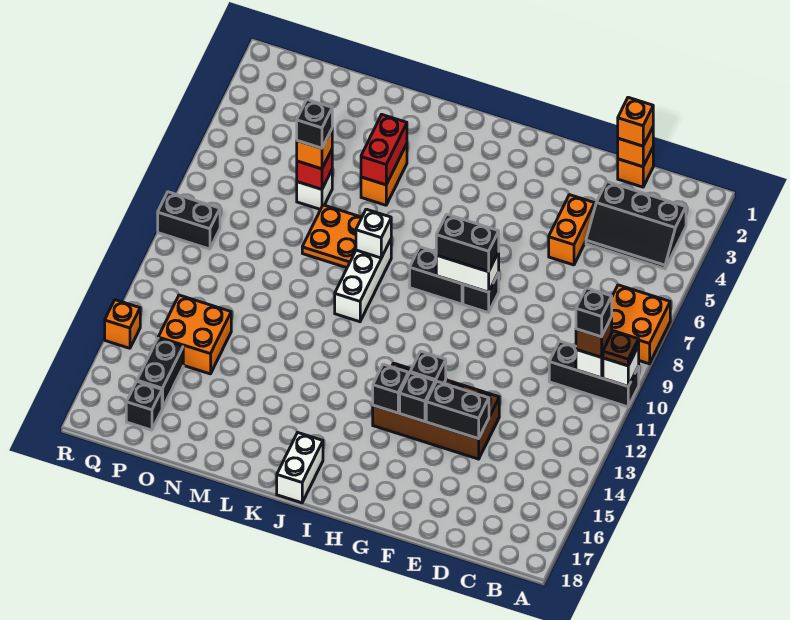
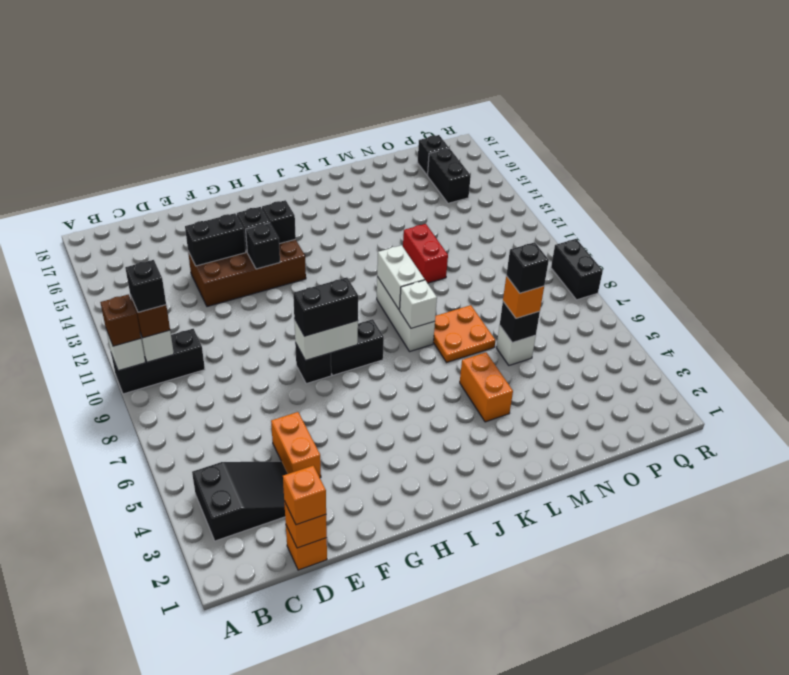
orange brick A7:B8 level 1 -> none
brown plate A10 level 3 -> brown brick A10 level 3
black slope B3:D4 level 1 top 3 -> black slope B3:D4 level 1 top B
white brick J17:J18 level 1 -> white brick K9:K10 level 2
red brick L4:L5 level 2 -> red brick M11:M12 level 1
red brick N6 level 2 -> black brick N6 level 2
orange brick O13:P14 level 1 -> none
black brick Q9:R9 level 1 -> black brick R8:R9 level 1
orange brick R14 level 1 -> none

